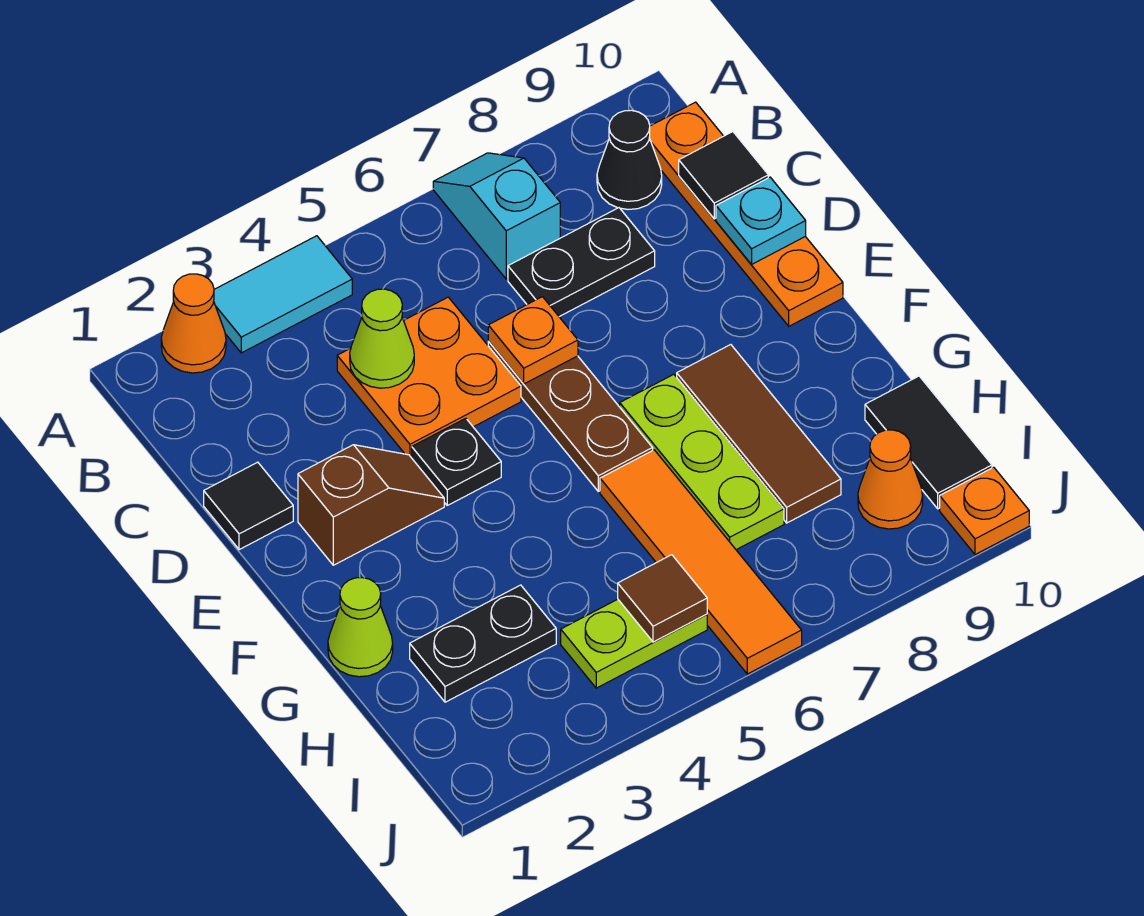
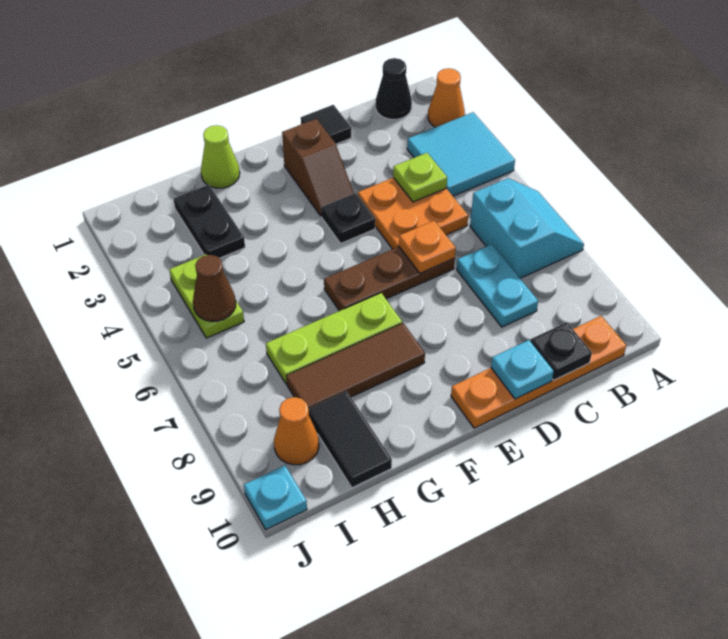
cyan tile A3:A4 level 1 -> cyan tile A3:B4 level 1
cyan slope A7:B7 level 1 top B -> cyan slope A6:B7 level 1 top B
black cone B9 level 1 -> black cone B1 level 1
lime cone C4 level 2 -> lime plate C4 level 2
black plate C7:C8 level 1 -> cyan plate C7:C8 level 1
black tile C10 level 2 -> black plate C10 level 2
orange tile G6:J6 level 1 -> none
black tile H10:I10 level 1 -> black tile H9:H10 level 1
brown tile I5 level 2 -> brown cone I5 level 2
orange plate J10 level 1 -> cyan plate J10 level 1

